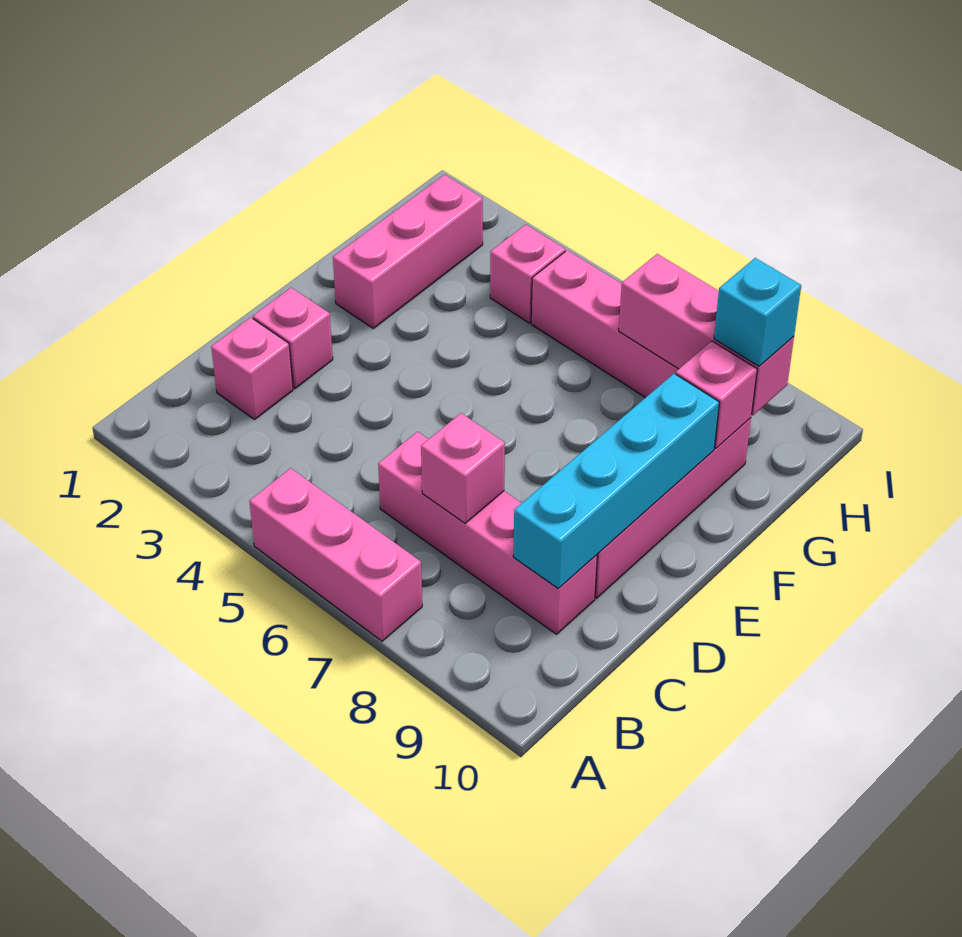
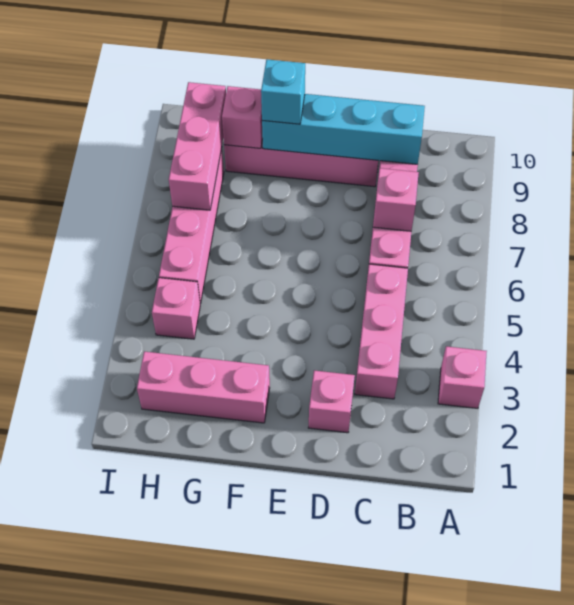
pink brick A5:A7 level 1 -> pink brick C3:C5 level 1
pink brick C2 level 1 -> pink brick A3 level 1
cyan brick H9 level 3 -> cyan brick F9 level 3

